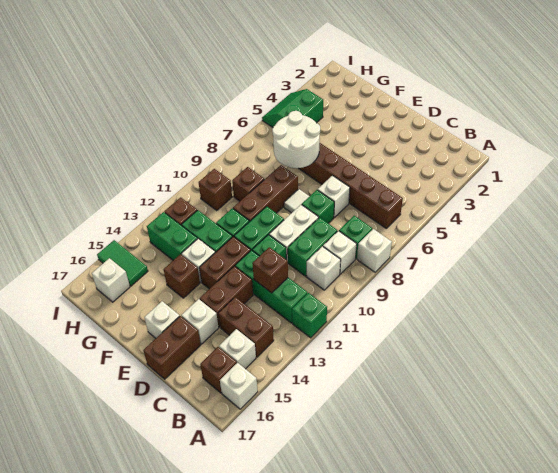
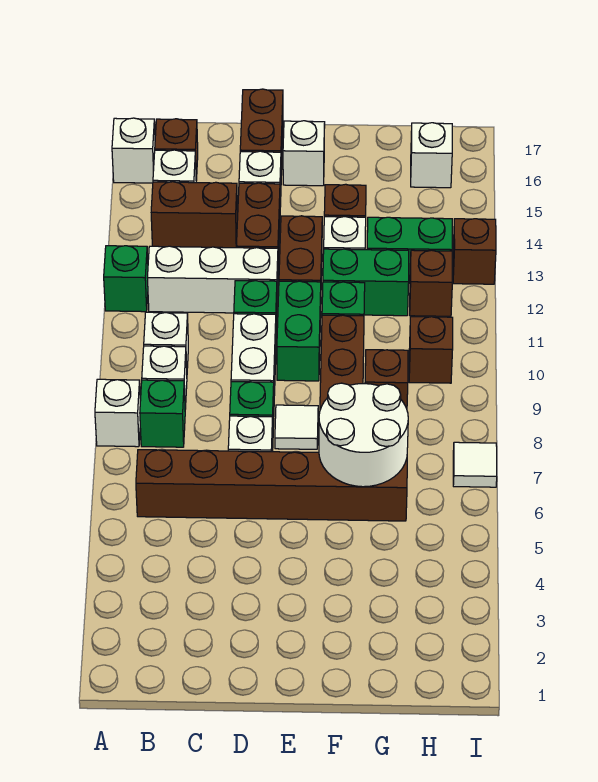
green brick B12:D12 level 1 -> white brick B12:D12 level 1
green brick C9:C10 level 1 -> none
brown brick C12 level 2 -> brown brick I13 level 1
green slope H4:I5 level 1 top H -> none
green tile H15:I15 level 1 -> none
none -> white tile I7 level 1

